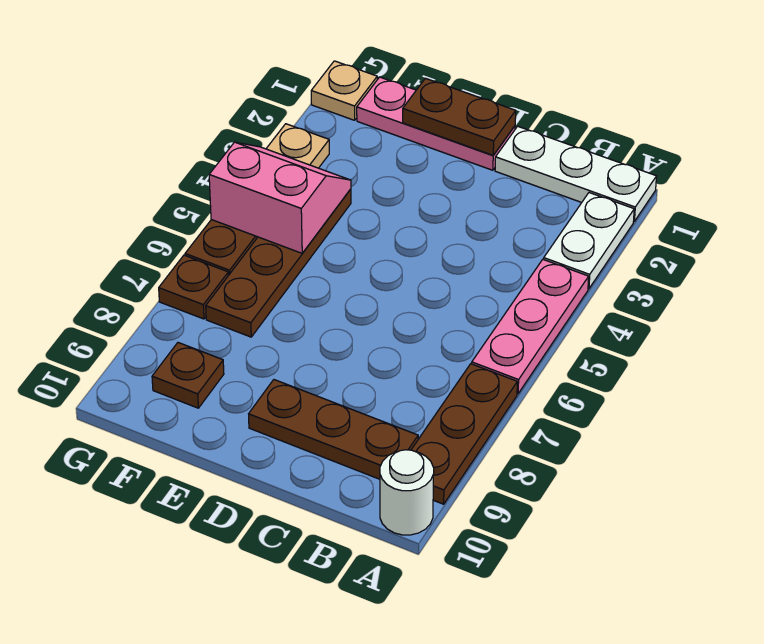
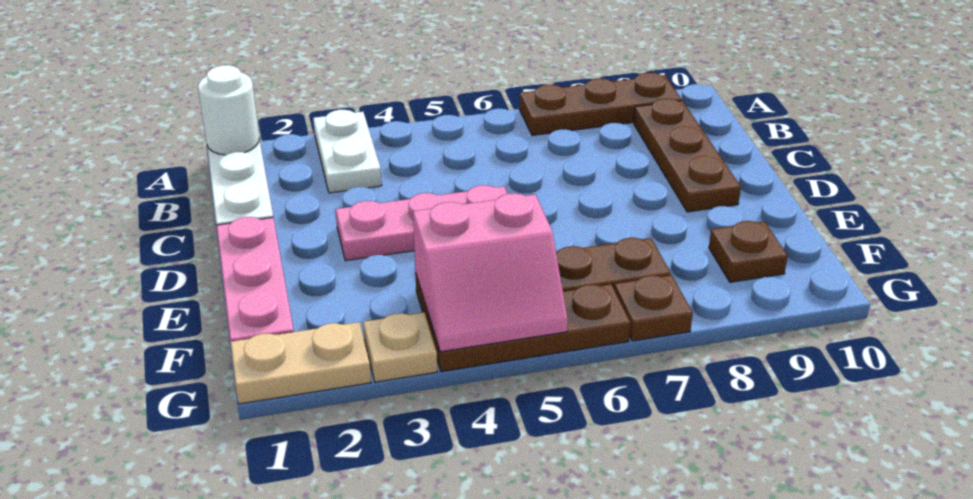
white plate A2:A3 level 1 -> white plate A3:B3 level 1
pink plate A4:A6 level 1 -> pink plate D3:D5 level 1
white round brick A10 level 1 -> white round brick A1 level 2
brown plate D1:E1 level 2 -> none
pink slope F4:G5 level 2 top 5 -> pink slope F4:G5 level 2 top F
tan plate G1 level 1 -> tan plate G1:G2 level 1

